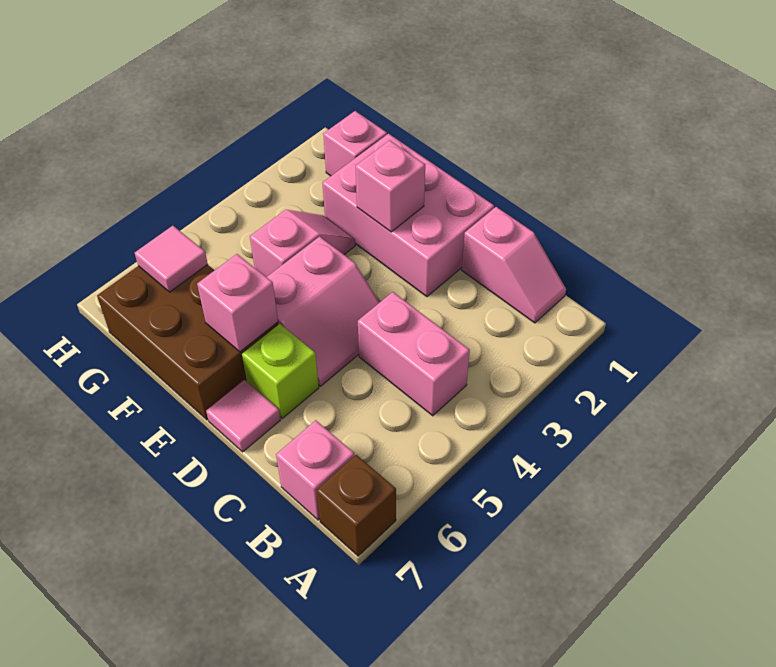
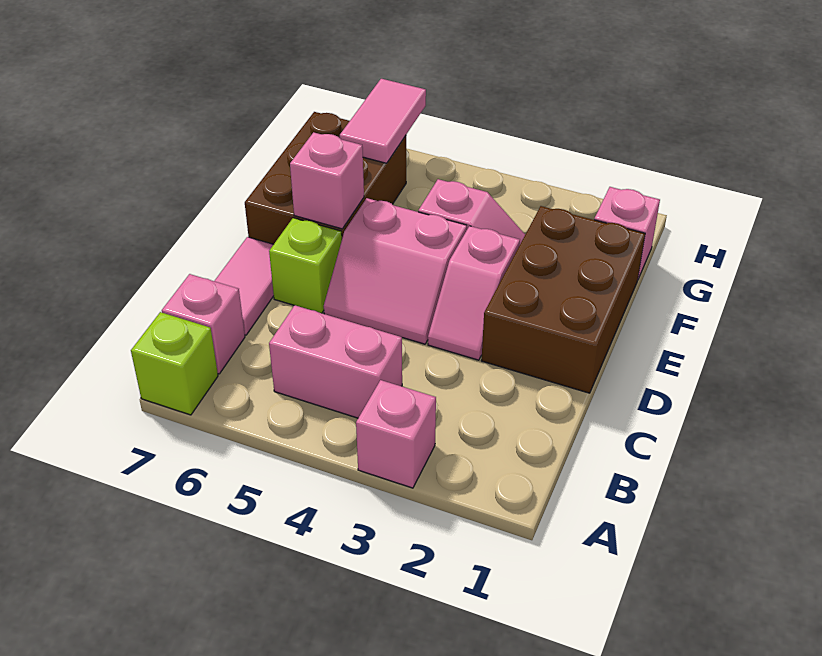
brown brick A7 level 1 -> lime brick A7 level 1
pink slope B1:C1 level 1 top C -> pink slope D3:E3 level 1 top E
pink brick B4:C4 level 1 -> pink brick B4:B5 level 1
pink brick D1:F2 level 1 -> brown brick D1:F2 level 1
pink tile D7 level 1 -> pink tile C7:D7 level 1
pink brick E2 level 2 -> pink brick A3 level 1
pink tile G6 level 2 -> pink tile G6:H6 level 2

